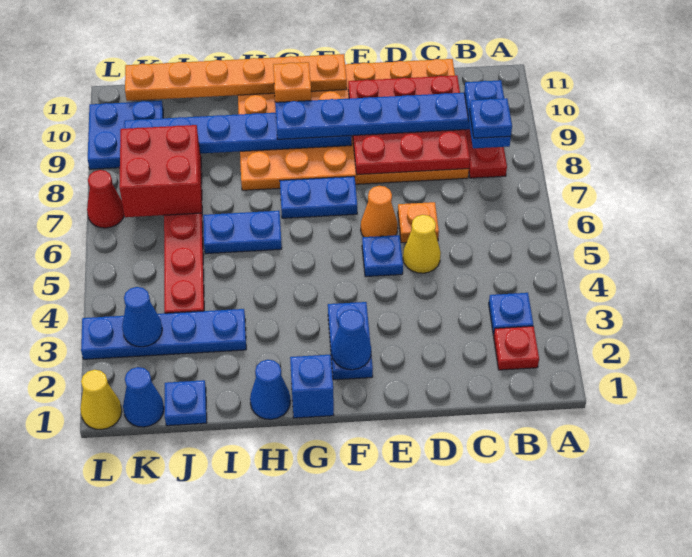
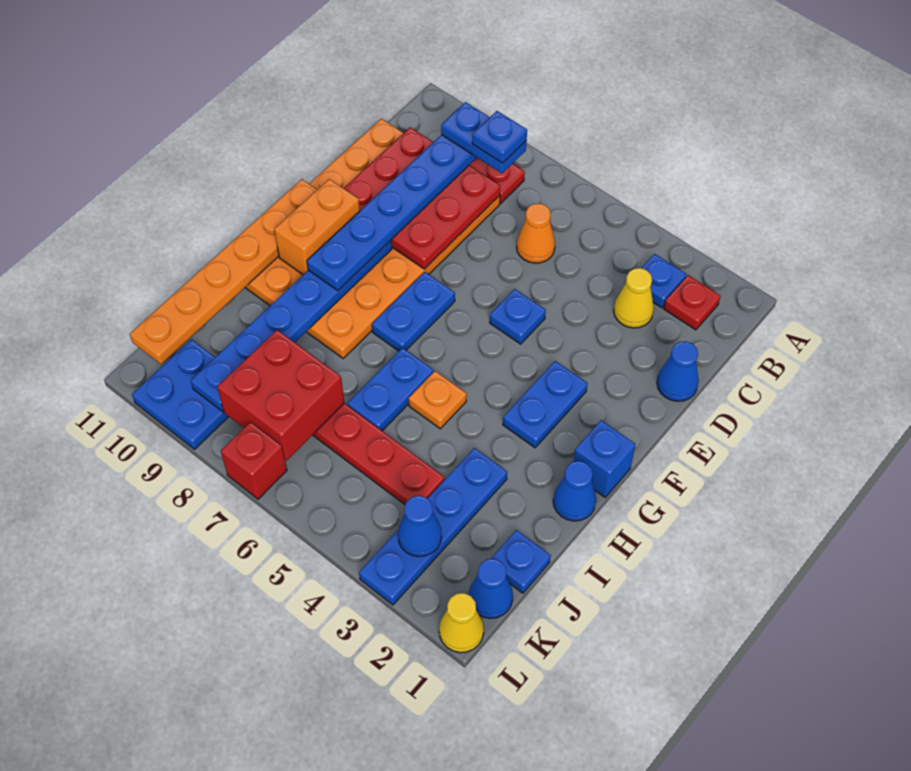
yellow cone D5 level 1 -> yellow cone C3 level 1
orange plate D6 level 1 -> orange plate H5 level 1
orange cone E6 level 1 -> orange cone C6 level 1
blue plate F2:F3 level 1 -> blue plate F3:G3 level 1
blue cone F2 level 2 -> blue cone D1 level 1
orange brick G10 level 2 -> orange brick F10:G10 level 2
red cone L7 level 1 -> red brick L7 level 1

